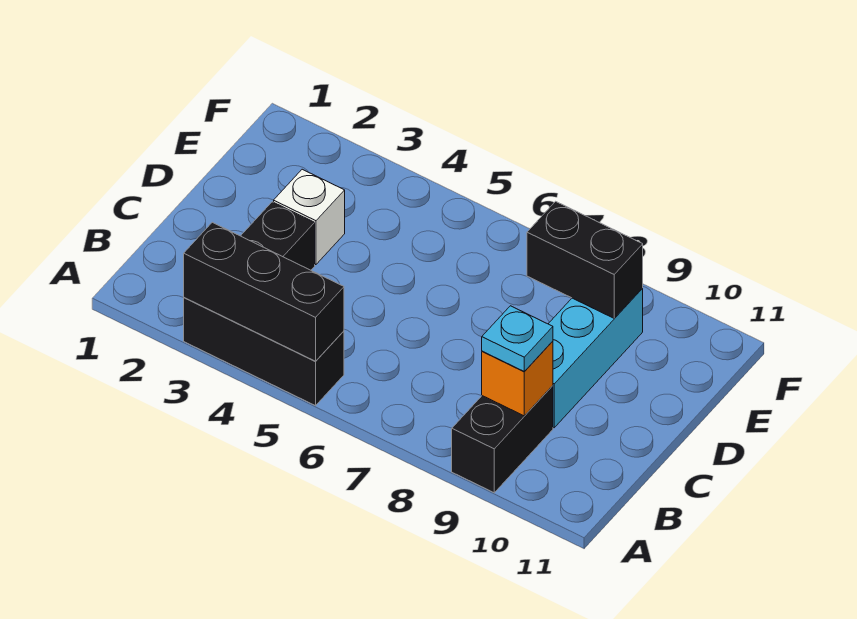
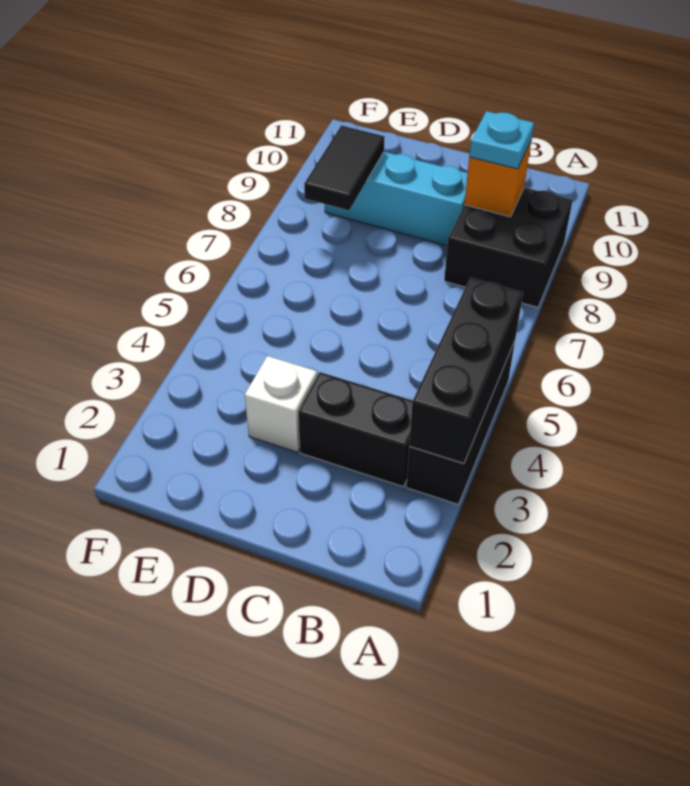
black brick A9:B9 level 1 -> black brick A8:B9 level 1
black brick E8:E9 level 2 -> black tile E8:E9 level 2

